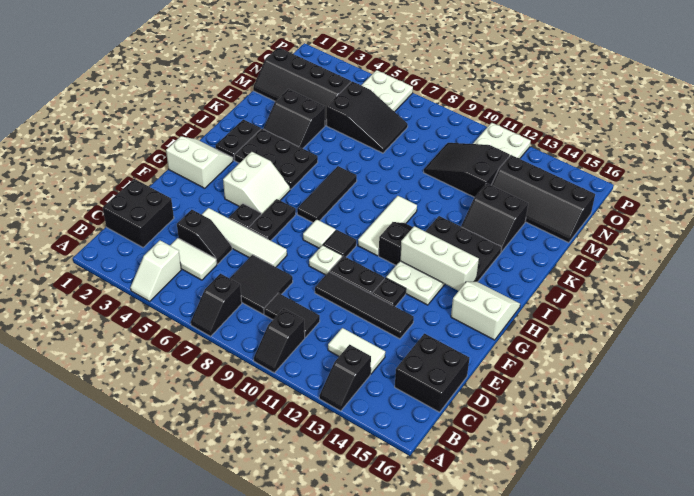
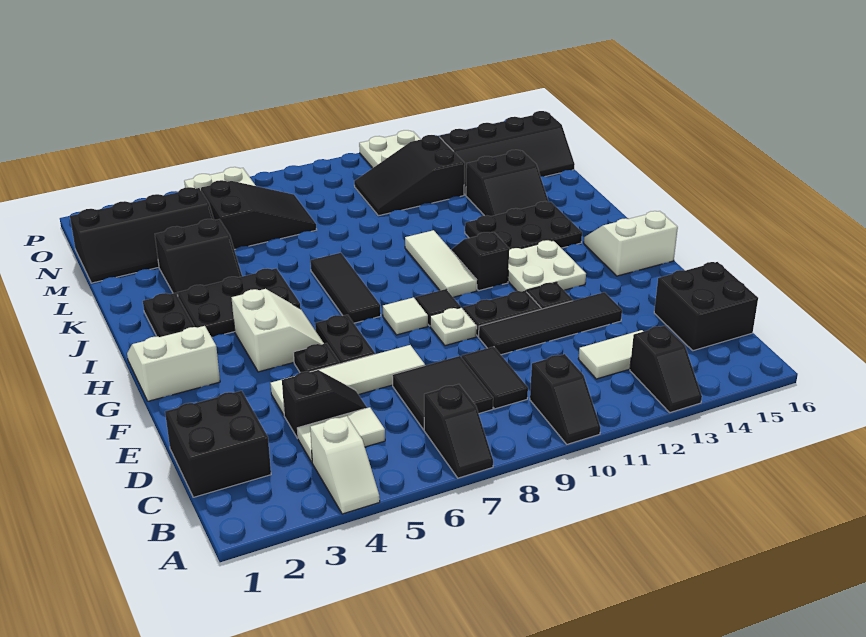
black tile C9:C10 level 1 -> black tile C9:D9 level 1
white brick H12:H14 level 2 -> none

